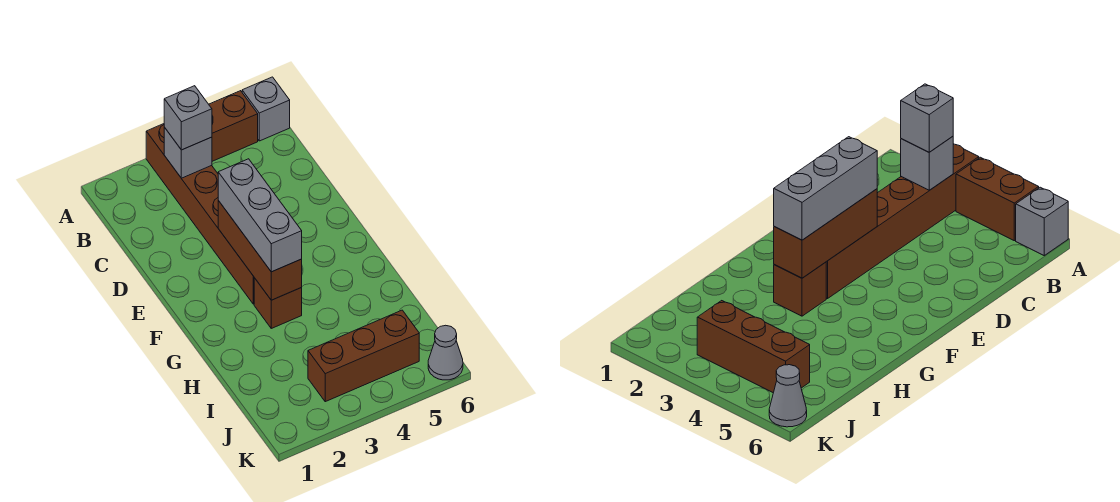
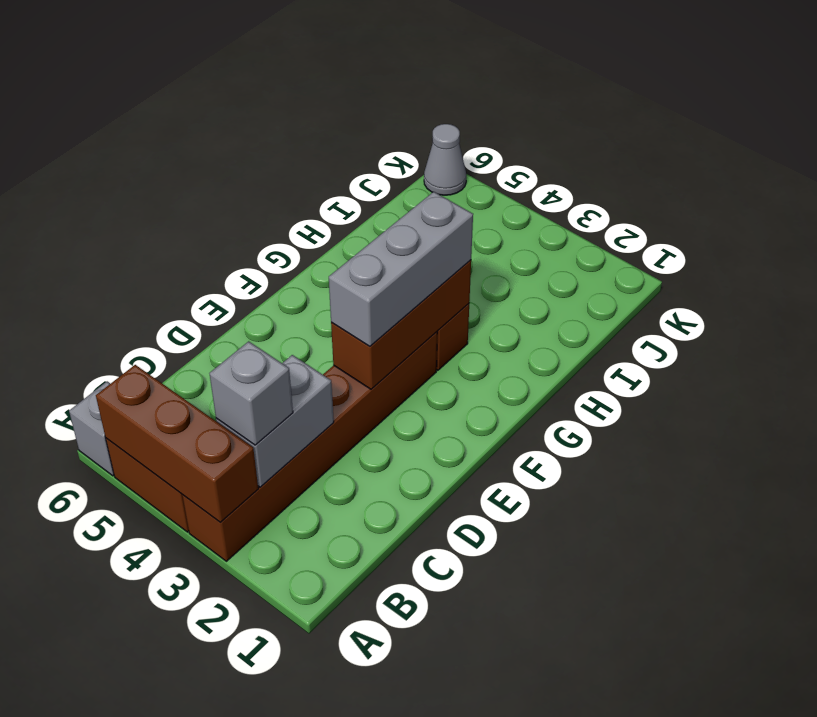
grey brick B3 level 2 -> grey brick B3:C3 level 2
brown brick J3:J5 level 1 -> brown brick A3:A5 level 2

